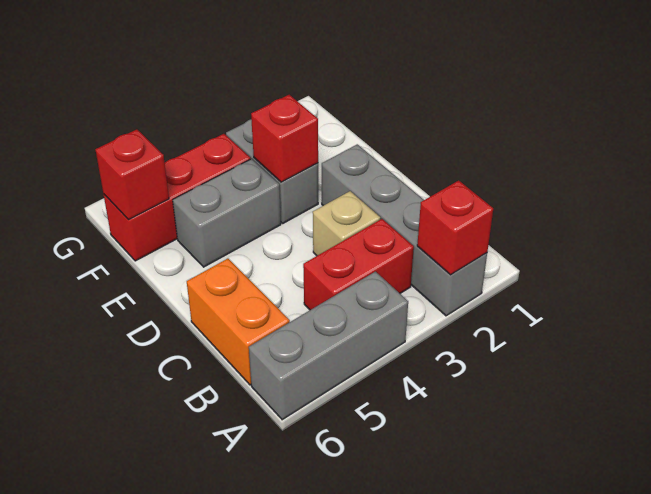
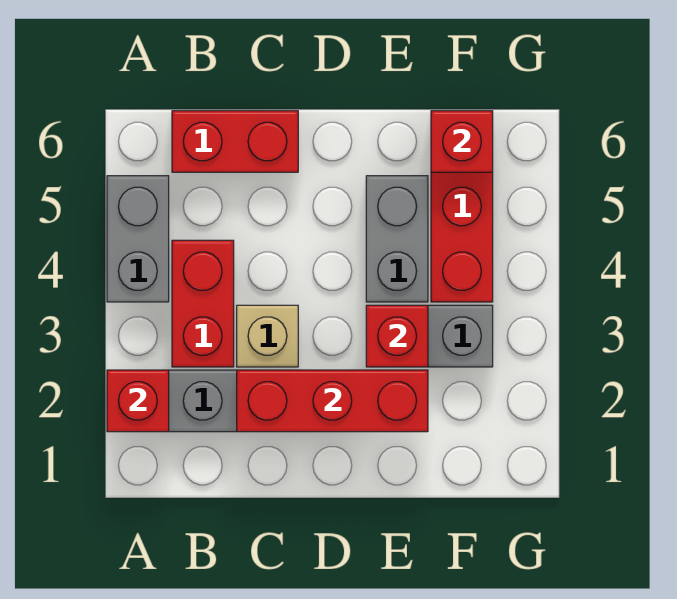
grey brick A4:A6 level 1 -> grey brick A4:A5 level 1
orange brick B6:C6 level 1 -> red brick B6:C6 level 1
none -> red brick C2:E2 level 2

